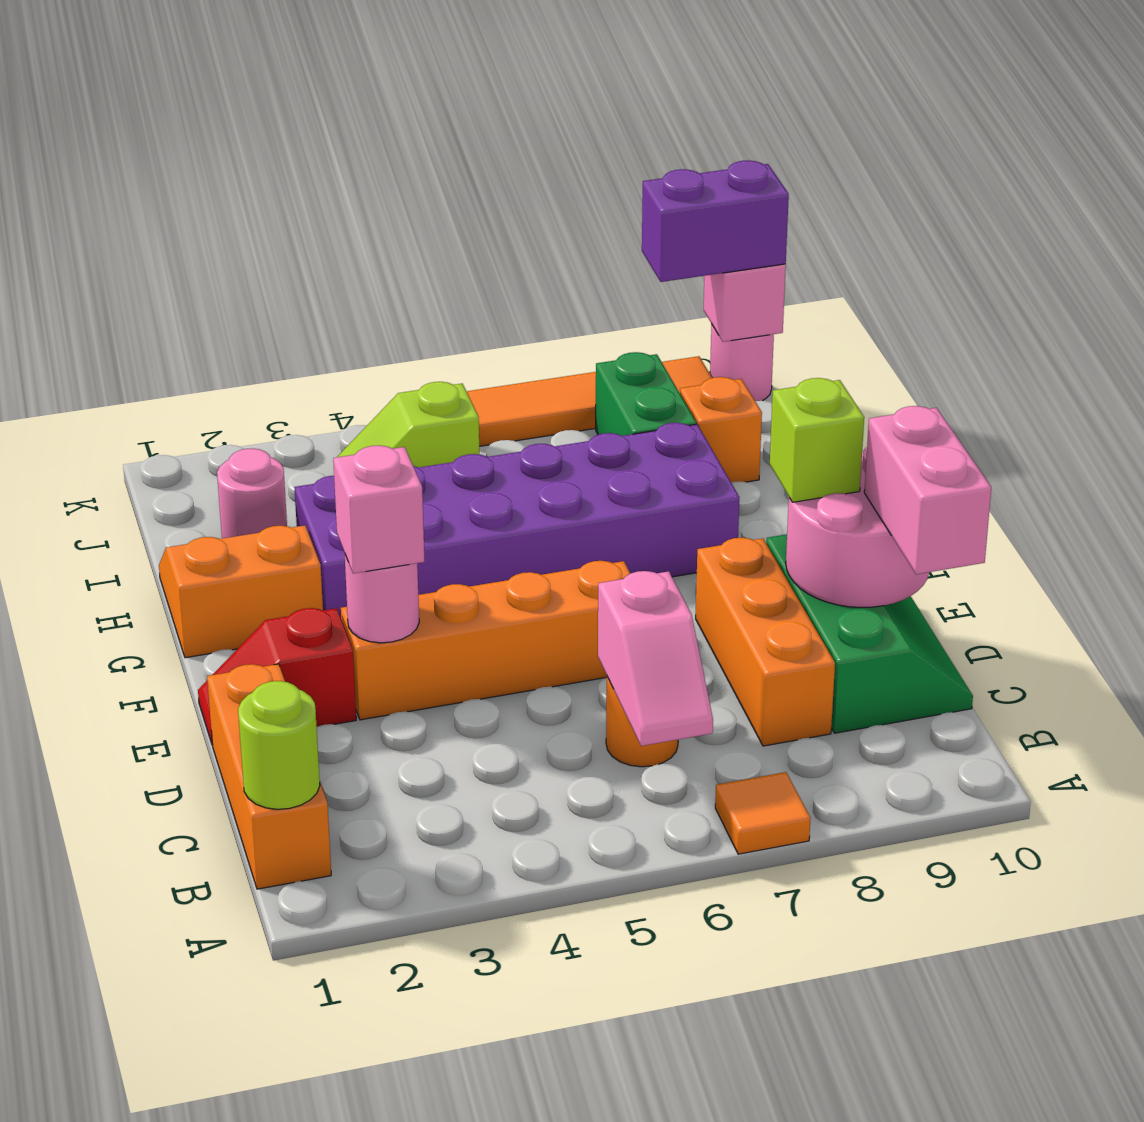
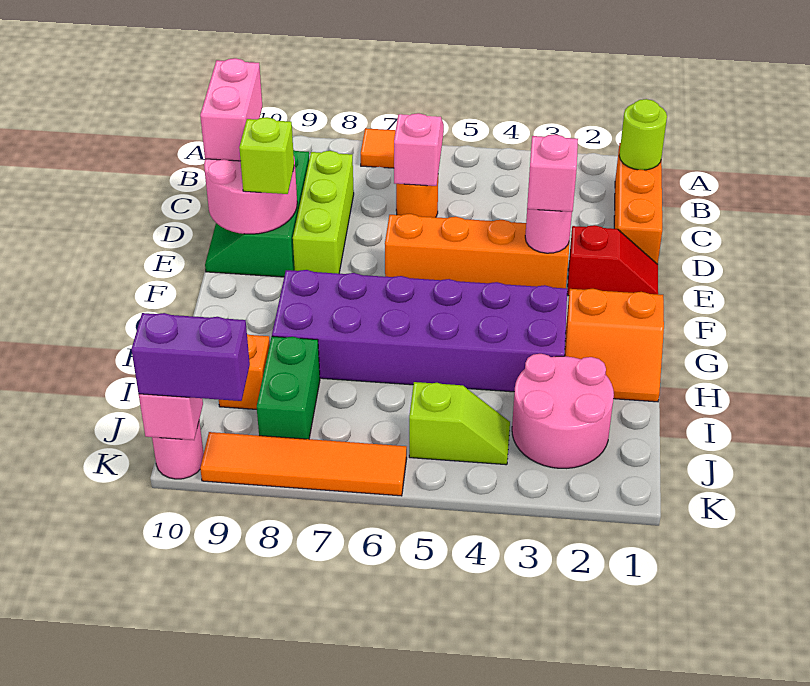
orange brick C8:E8 level 1 -> lime brick C8:E8 level 1
pink round brick I2 level 1 -> pink round brick I2:J3 level 1

